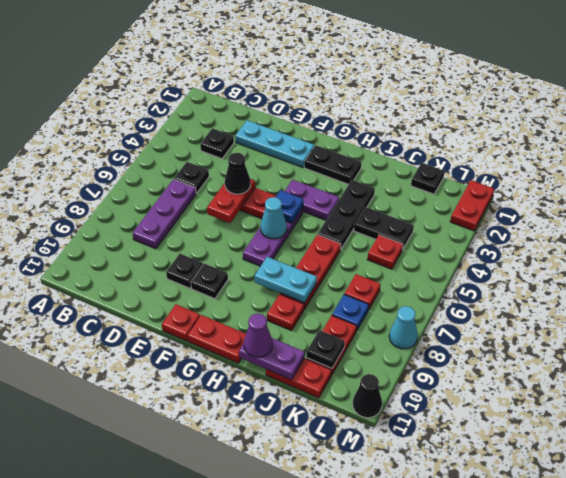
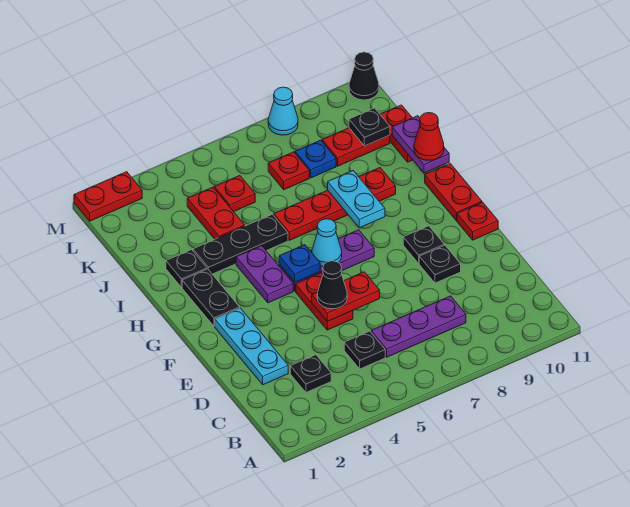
purple cone I11 level 3 -> red cone I11 level 3
black plate J4:K4 level 1 -> red plate J4:K4 level 1
black plate K1 level 1 -> black plate I2 level 1

